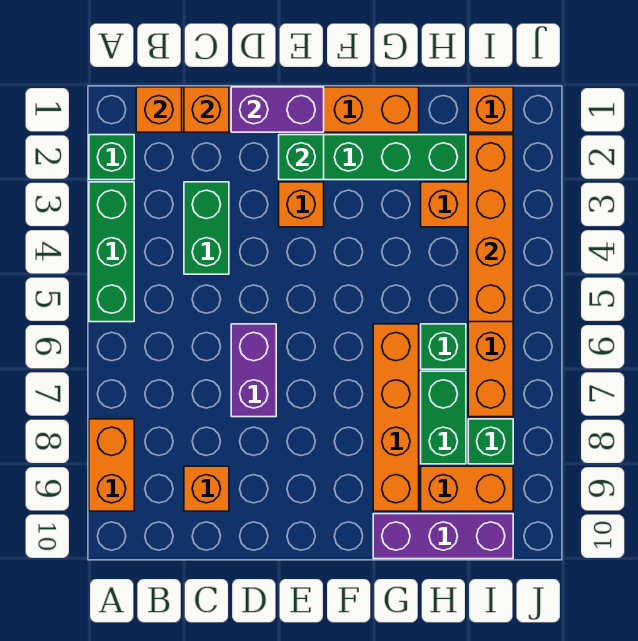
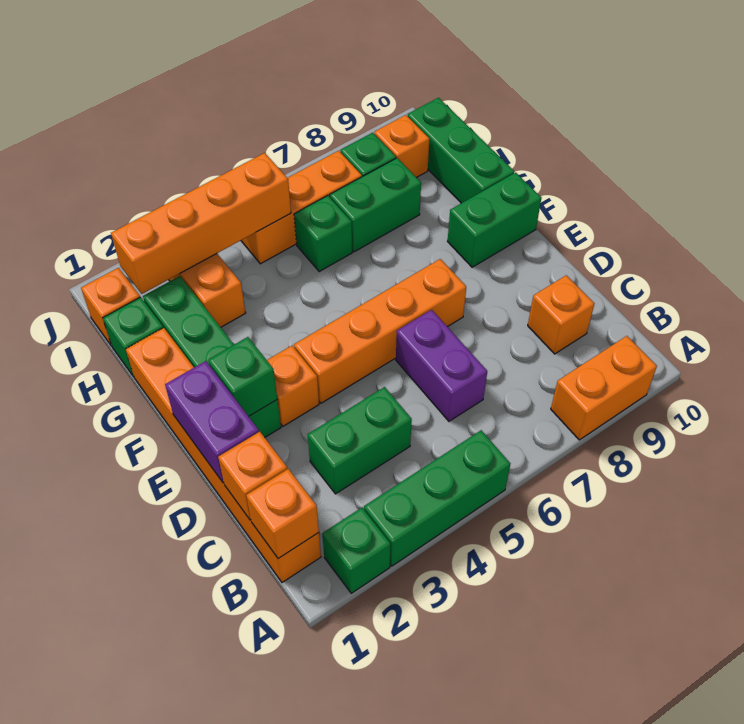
purple brick D6:D7 level 1 -> purple brick C6:D6 level 1
none -> green brick F9:F10 level 1
orange brick G6:G9 level 1 -> orange brick E4:E7 level 1
purple brick G10:I10 level 1 -> green brick G10:I10 level 1
none -> green brick H1 level 1
orange brick H9:I9 level 1 -> orange brick I9 level 1

